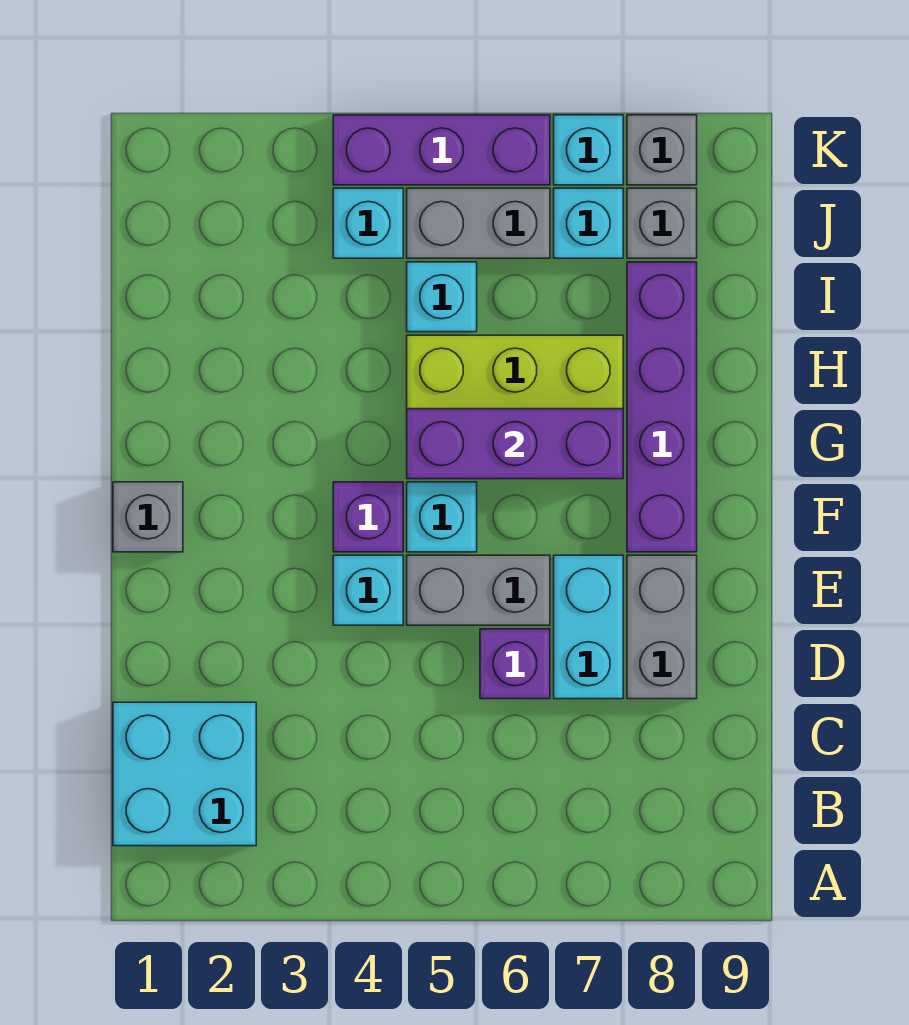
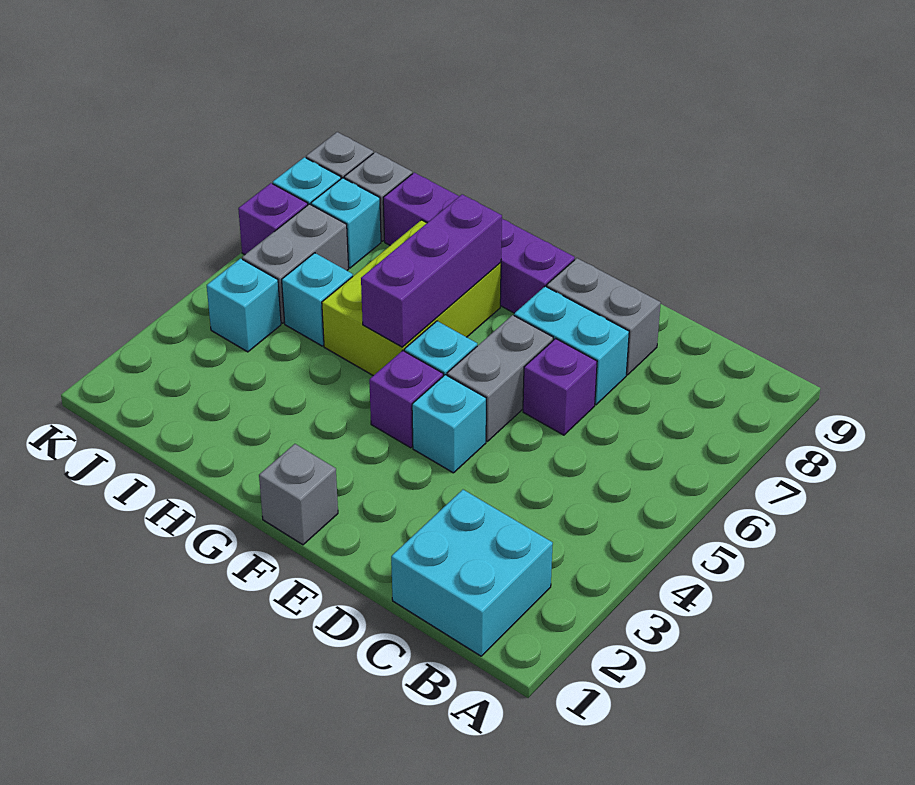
purple brick K4:K6 level 1 -> purple brick K6 level 1

